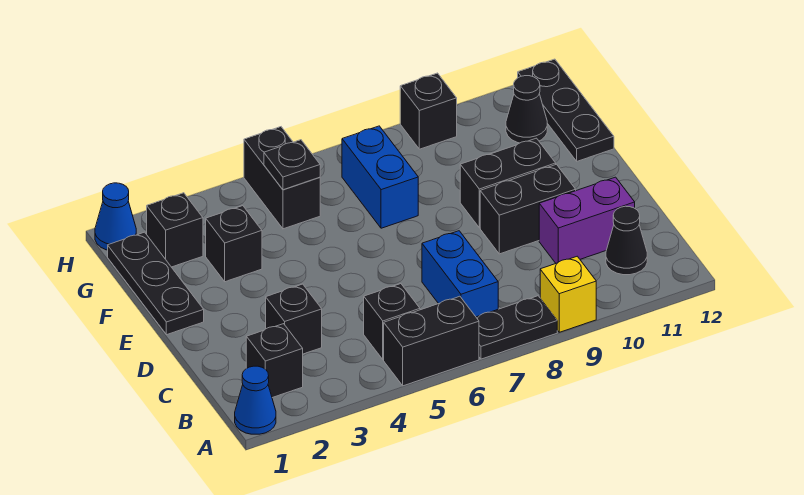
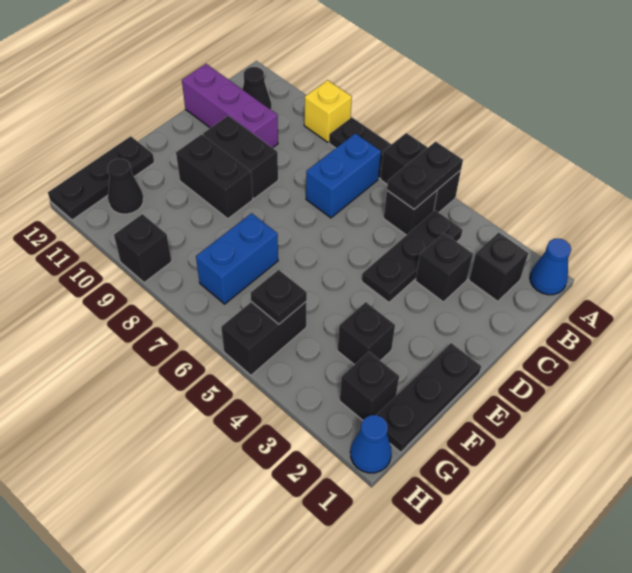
none -> black plate A5:B5 level 2
none -> black plate B4:D4 level 1
purple brick C10:C11 level 1 -> purple brick C10:C12 level 1

